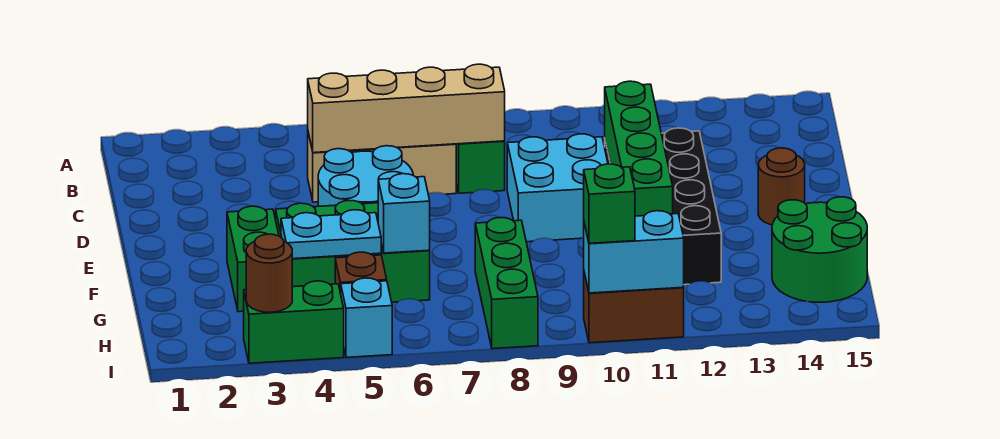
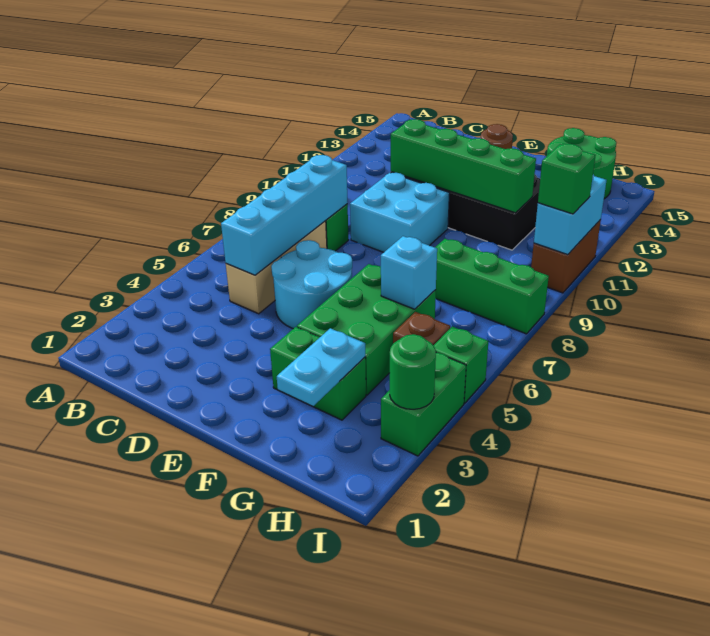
tan brick C5:C8 level 2 -> cyan brick C5:C8 level 2
cyan plate G4:G5 level 2 -> cyan plate G2:G3 level 2
brown round brick I3 level 2 -> green round brick I3 level 2
cyan brick I5 level 1 -> green brick I5 level 1

